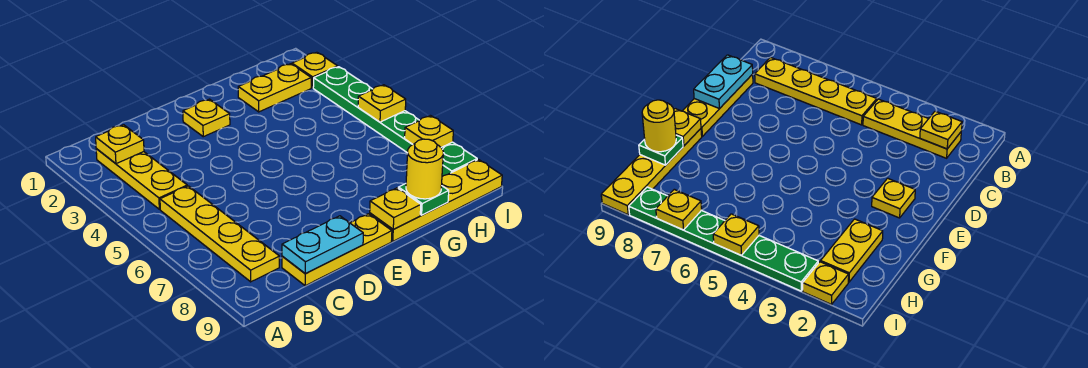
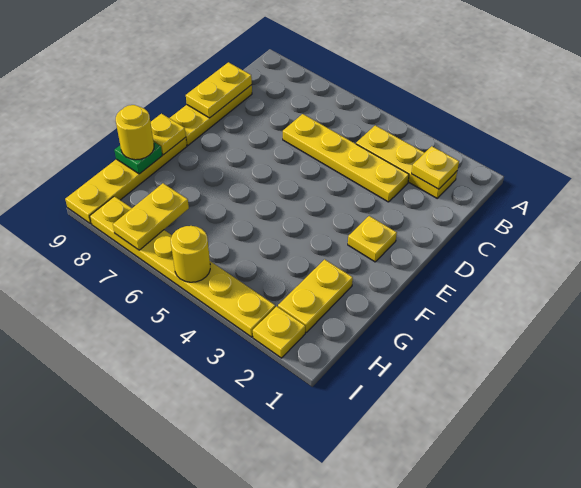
yellow plate B5:B8 level 1 -> yellow plate C3:C6 level 1
cyan plate C9:D9 level 2 -> yellow plate C9:D9 level 2
green plate I3:I8 level 1 -> yellow plate I3:I8 level 1
yellow plate I5 level 2 -> yellow round brick I5 level 2
yellow plate I7 level 2 -> yellow plate H7:I7 level 2

